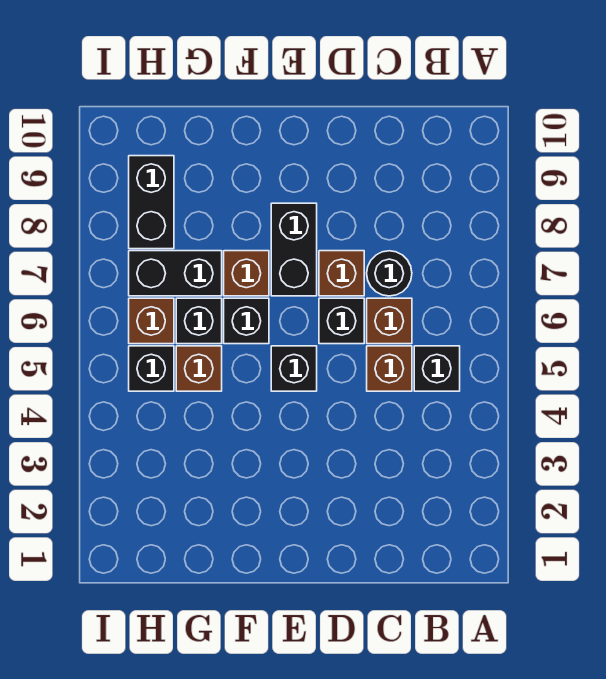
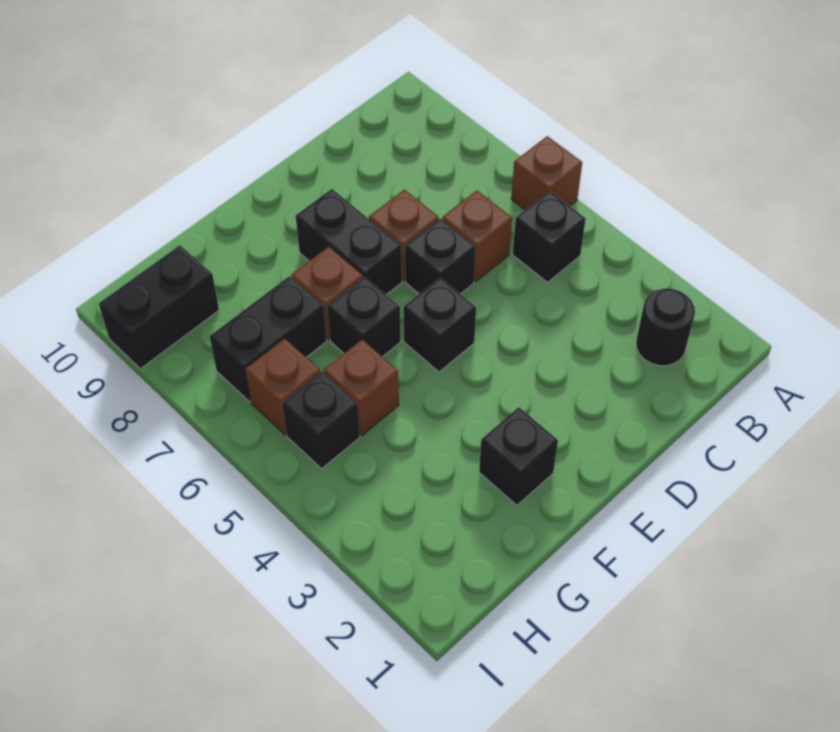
brown brick C5 level 1 -> brown brick A6 level 1
black round brick C7 level 1 -> black round brick B2 level 1
black brick G6 level 1 -> black brick F2 level 1
black brick H8:H9 level 1 -> black brick H9:I9 level 1

